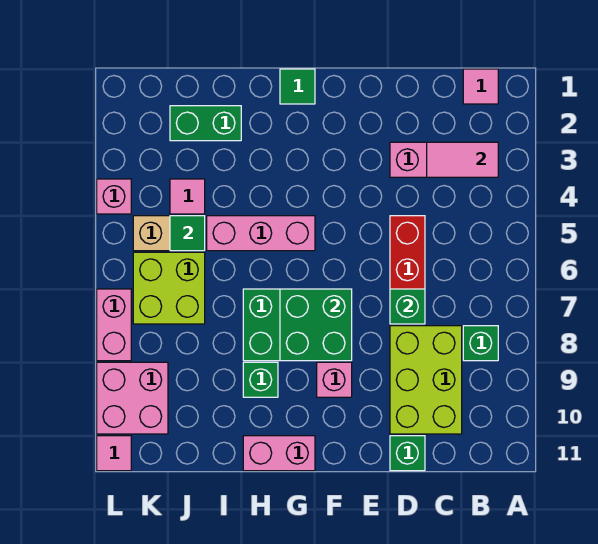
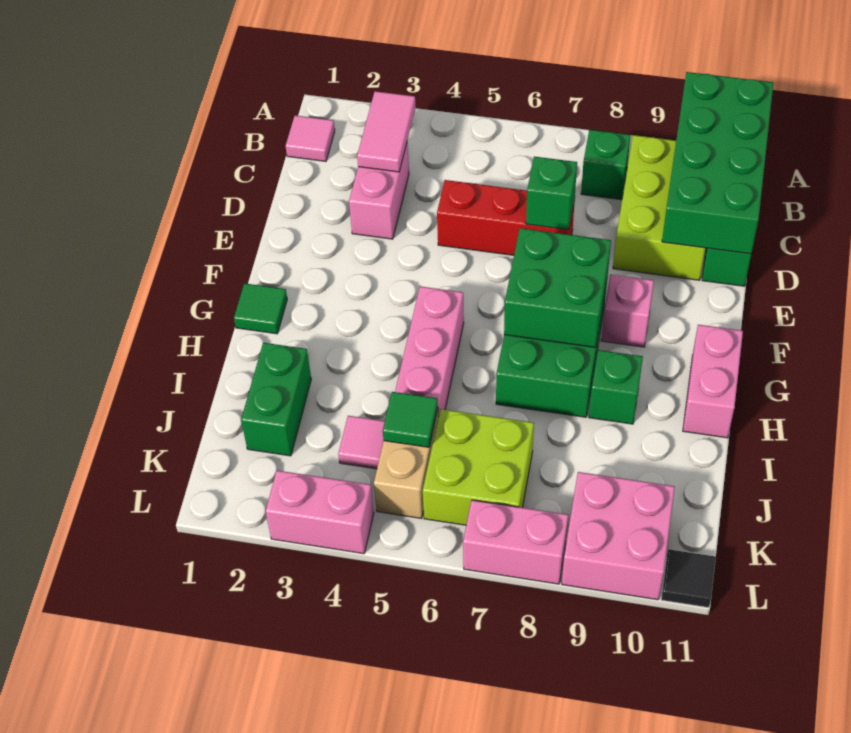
none -> green brick A10:D11 level 2
lime brick C8:D10 level 1 -> lime brick B9:D10 level 1
pink brick L4 level 1 -> pink brick L3:L4 level 1
pink tile L11 level 1 -> black tile L11 level 1

